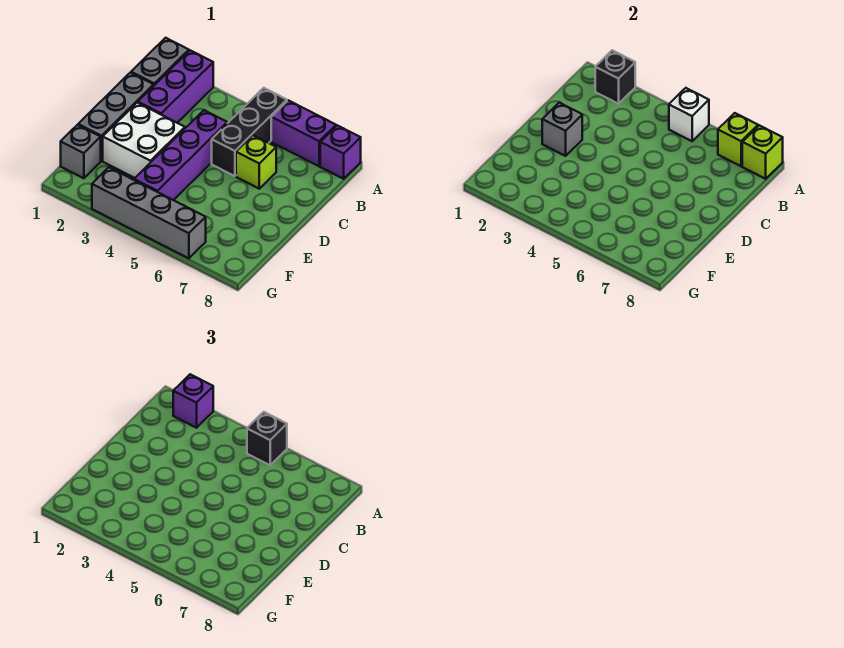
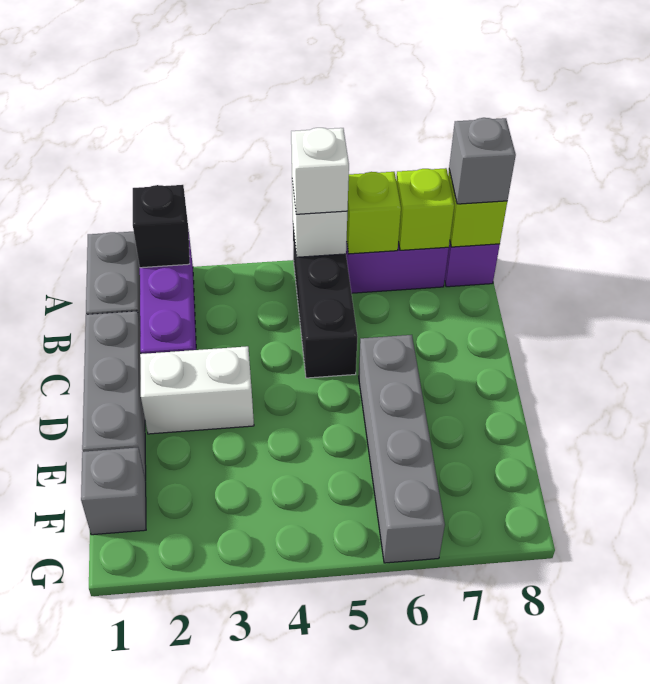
purple brick A2 level 3 -> none
black brick A5 level 3 -> white brick A5 level 3
purple brick C4:F4 level 1 -> none
lime brick C6 level 1 -> lime brick A6 level 2
white brick D2:E3 level 1 -> white brick D2:D3 level 1
grey brick D2 level 2 -> grey brick A8 level 3
grey brick G3:G6 level 1 -> grey brick D6:G6 level 1

